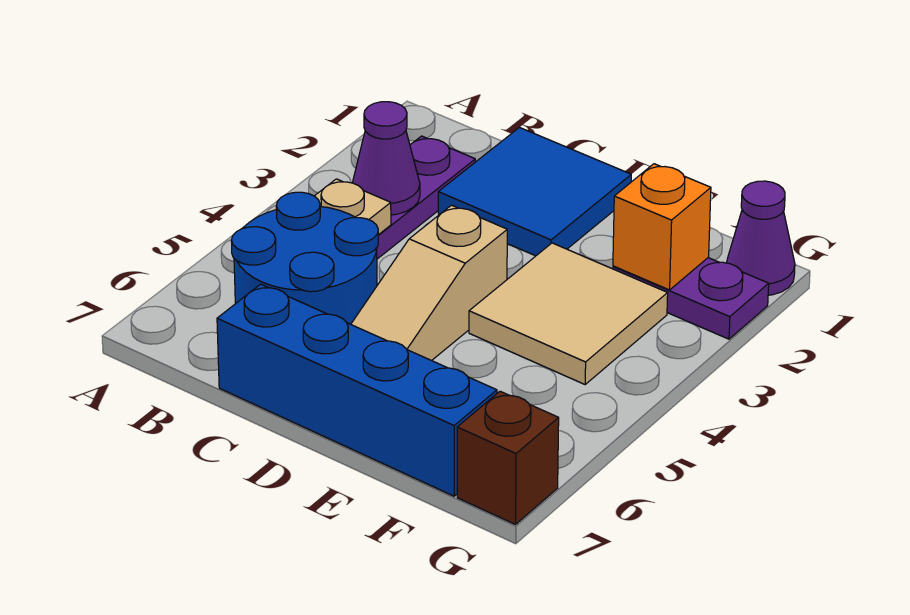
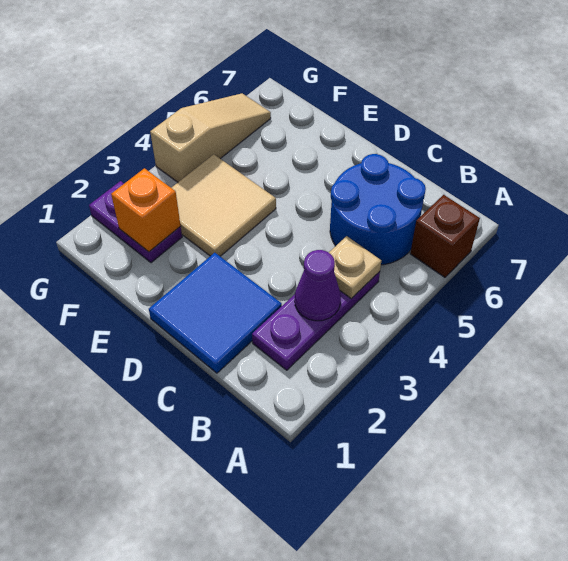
blue brick C7:F7 level 1 -> none
tan slope D4:D6 level 1 top 4 -> tan slope G4:G6 level 1 top 4
purple cone G1 level 1 -> none
brown brick G7 level 1 -> brown brick A6 level 1

